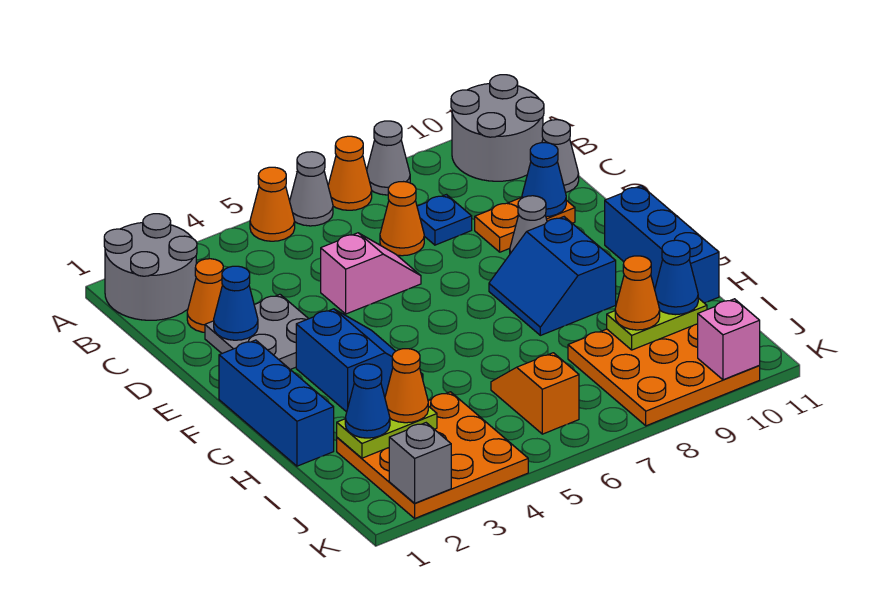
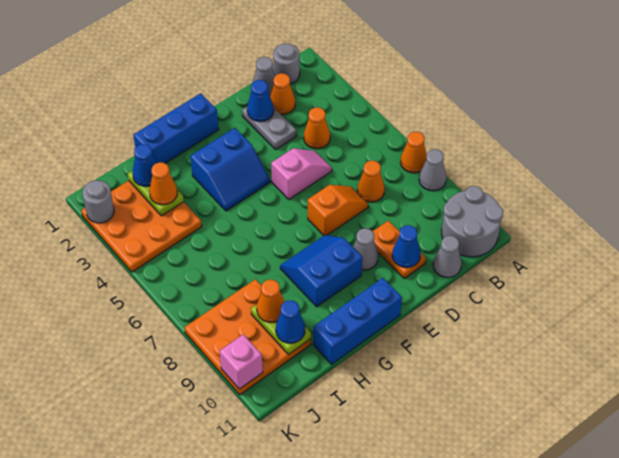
grey round brick A1:B2 level 1 -> grey round brick B1 level 1
orange cone A5 level 1 -> orange cone C4 level 1
grey cone A6 level 1 -> grey cone C1 level 1
blue plate C8 level 1 -> none
grey plate D2:E3 level 1 -> grey plate D2:D3 level 1
pink slope D5:D6 level 1 top 5 -> pink slope D5:E5 level 1 top E
orange slope I6:J6 level 1 top J -> orange slope D7:E7 level 1 top E
grey brick K2 level 2 -> grey round brick K2 level 2

